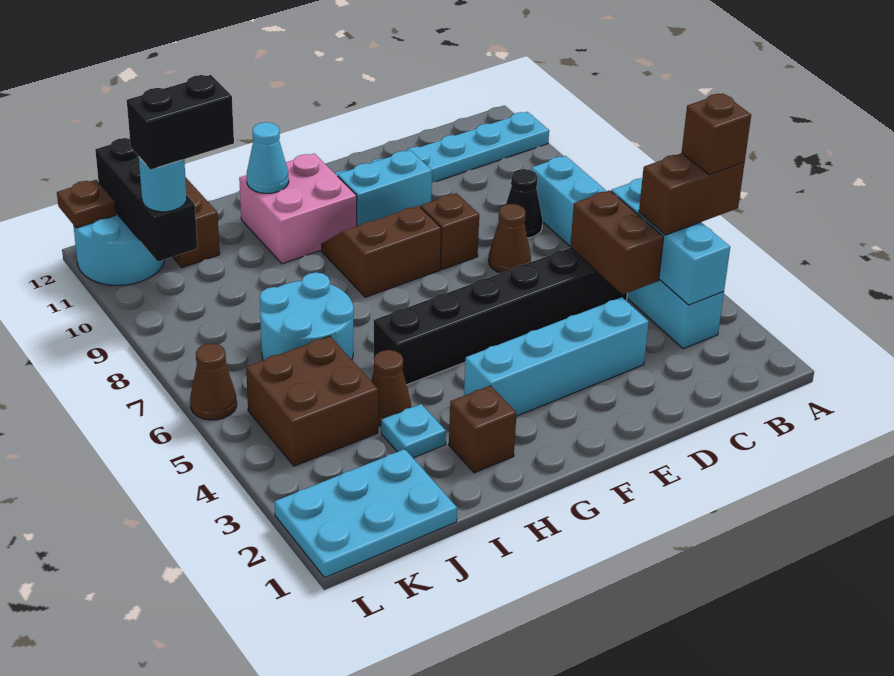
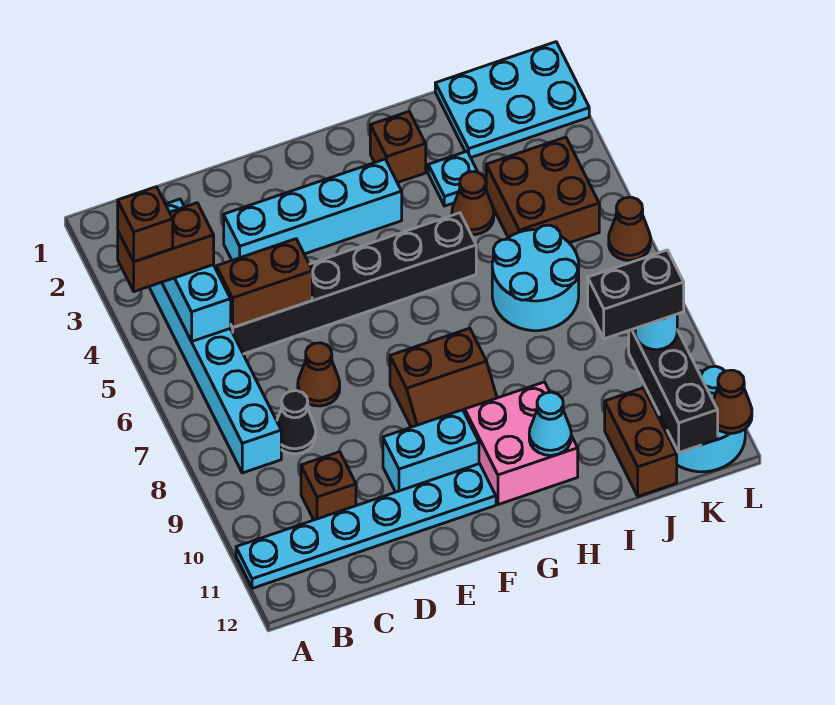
brown brick C4:C5 level 2 -> brown brick C5:D5 level 2
brown brick E8 level 1 -> brown brick C10 level 1
brown plate L12 level 2 -> brown cone L12 level 2

